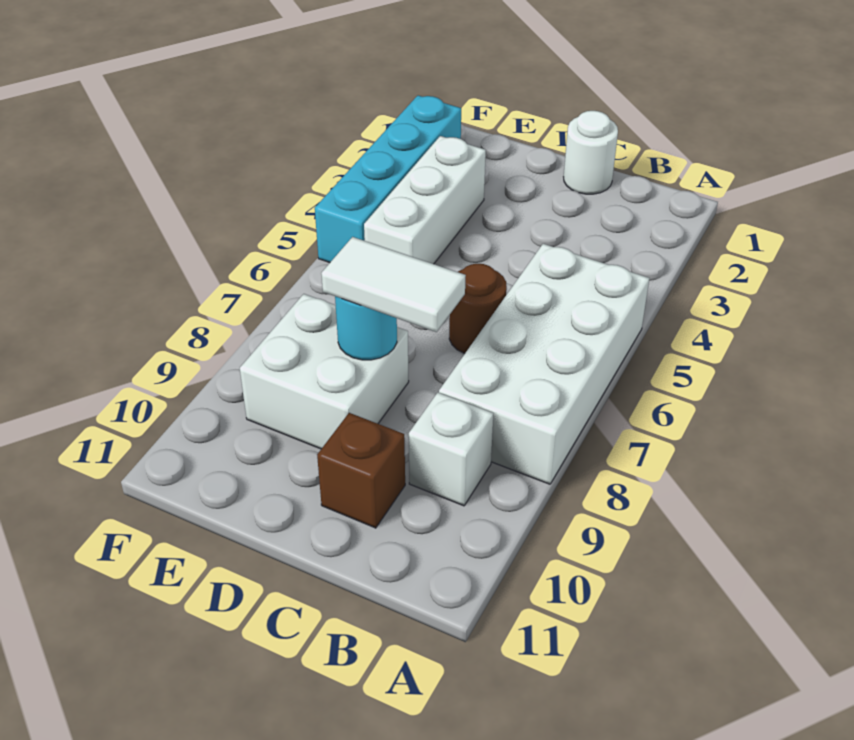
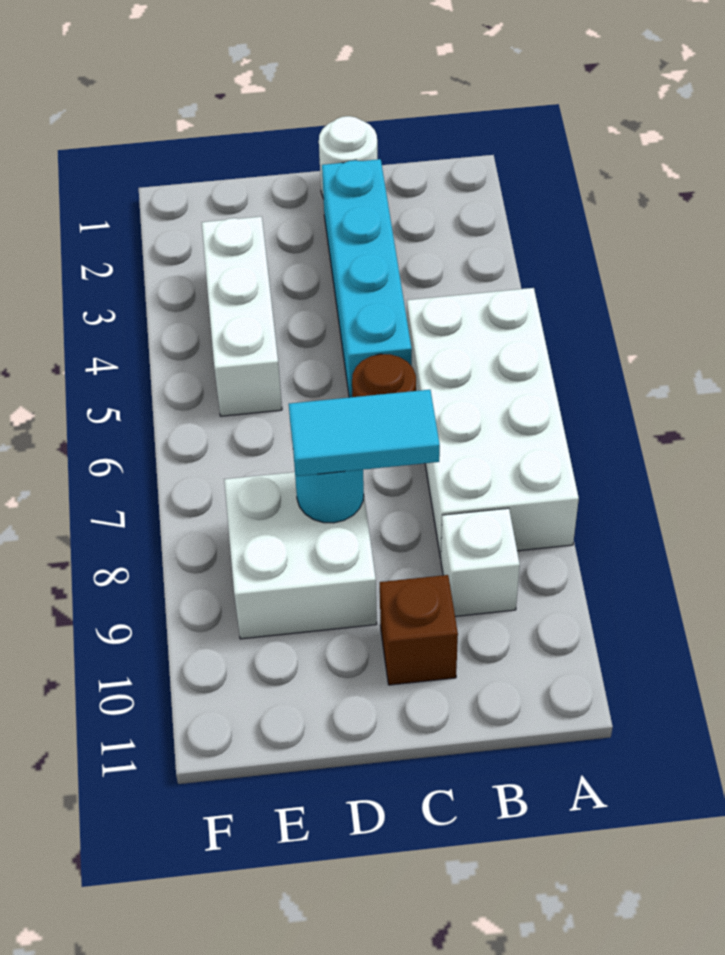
white tile C8:D8 level 3 -> cyan tile C8:D8 level 3
cyan brick F2:F5 level 1 -> cyan brick C2:C5 level 1

